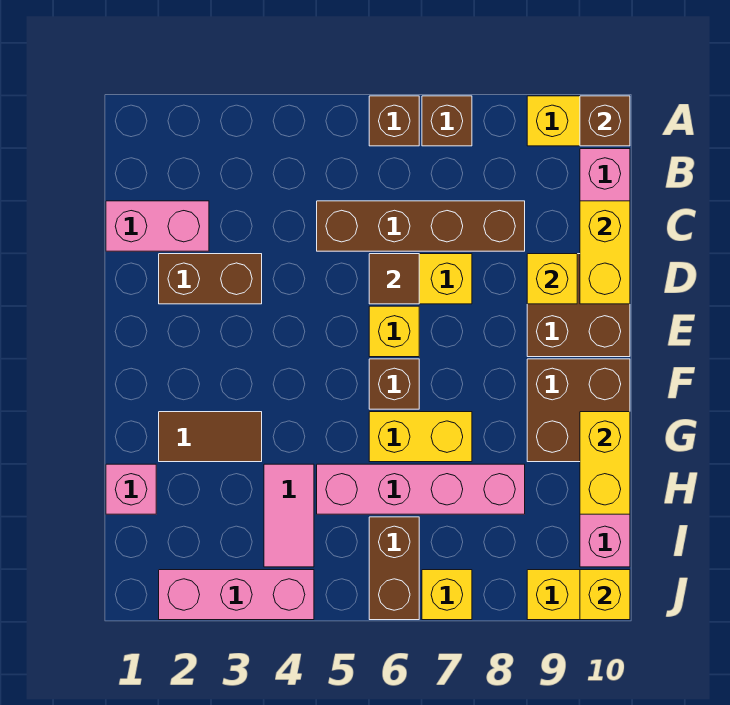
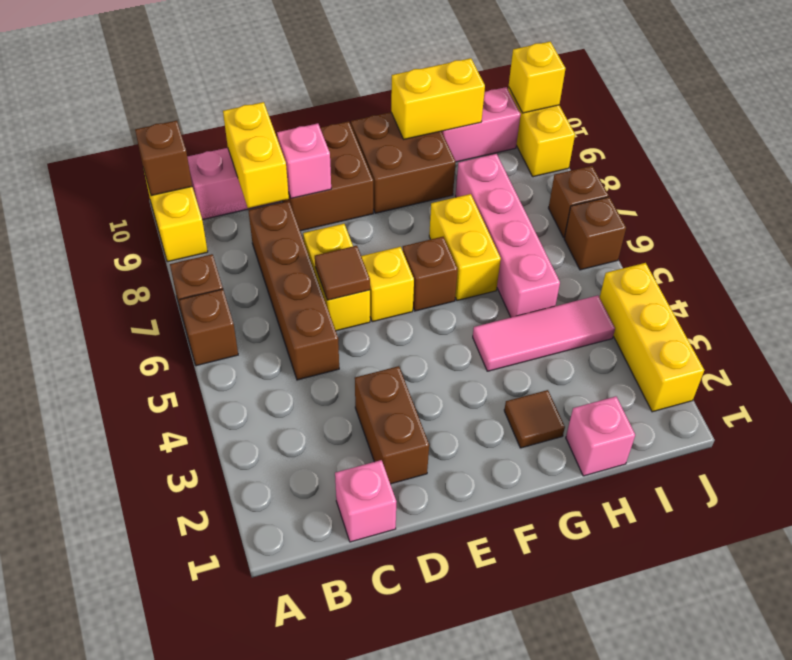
pink brick C1:C2 level 1 -> pink brick C1 level 1
yellow brick C10:D10 level 2 -> yellow brick C9:C10 level 2
yellow brick D9 level 2 -> pink brick D9 level 2
brown tile G2:G3 level 1 -> brown tile G2 level 1
pink tile H4:I4 level 1 -> pink tile G4:I4 level 1
brown brick I6:J6 level 1 -> brown brick J6 level 1
pink brick J2:J4 level 1 -> yellow brick J2:J4 level 1
yellow brick J7 level 1 -> brown brick J7 level 1

